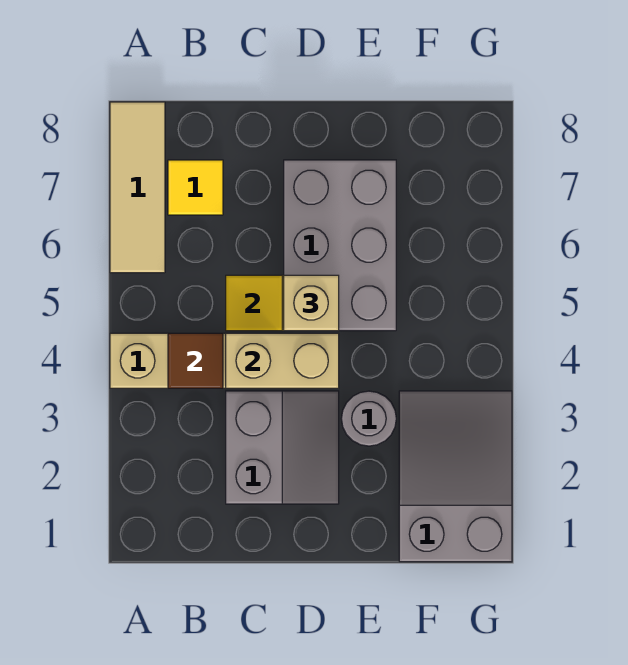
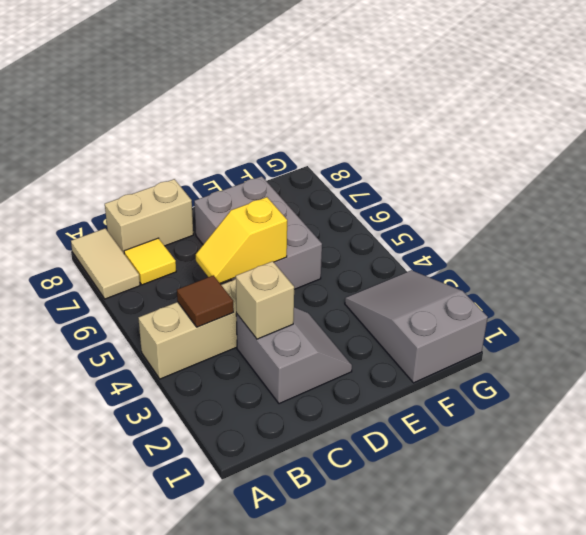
tan tile A6:A8 level 1 -> tan tile A7:A8 level 1
tan brick C4:D4 level 2 -> tan brick B8:C8 level 1
tan brick D5 level 3 -> tan brick C3 level 2
grey round brick E3 level 1 -> none

